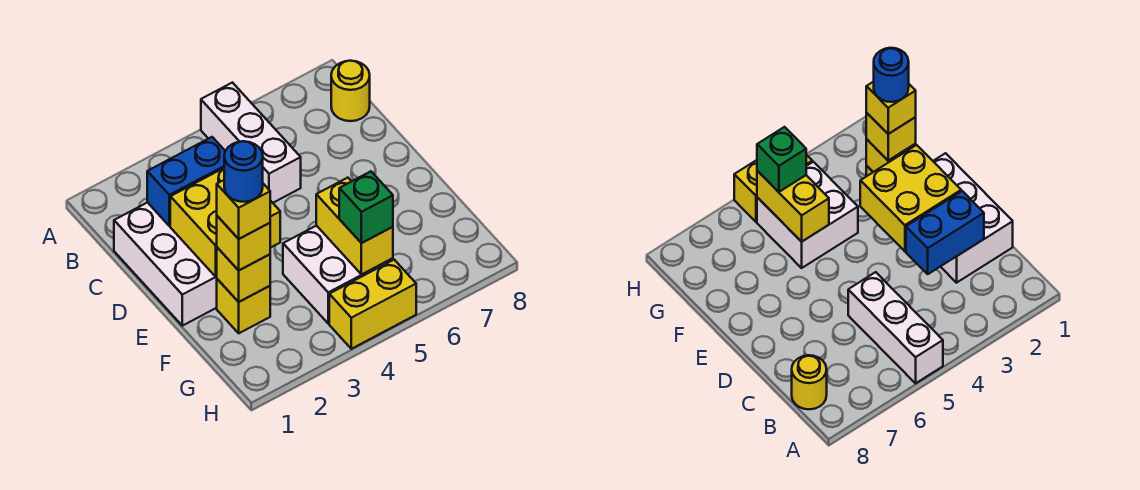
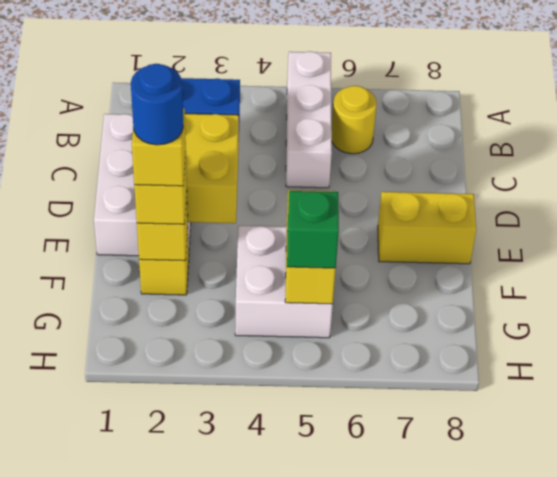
yellow round brick B8 level 1 -> yellow round brick B6 level 1
yellow brick H4:H5 level 1 -> yellow brick E7:E8 level 1

